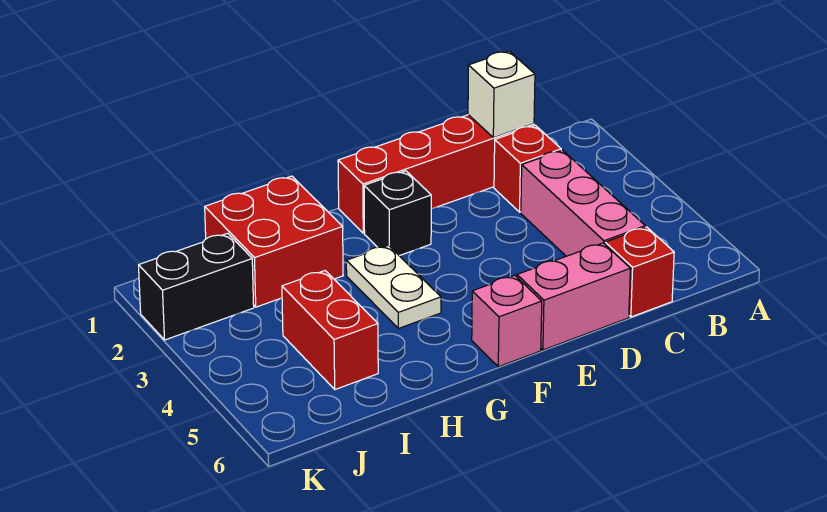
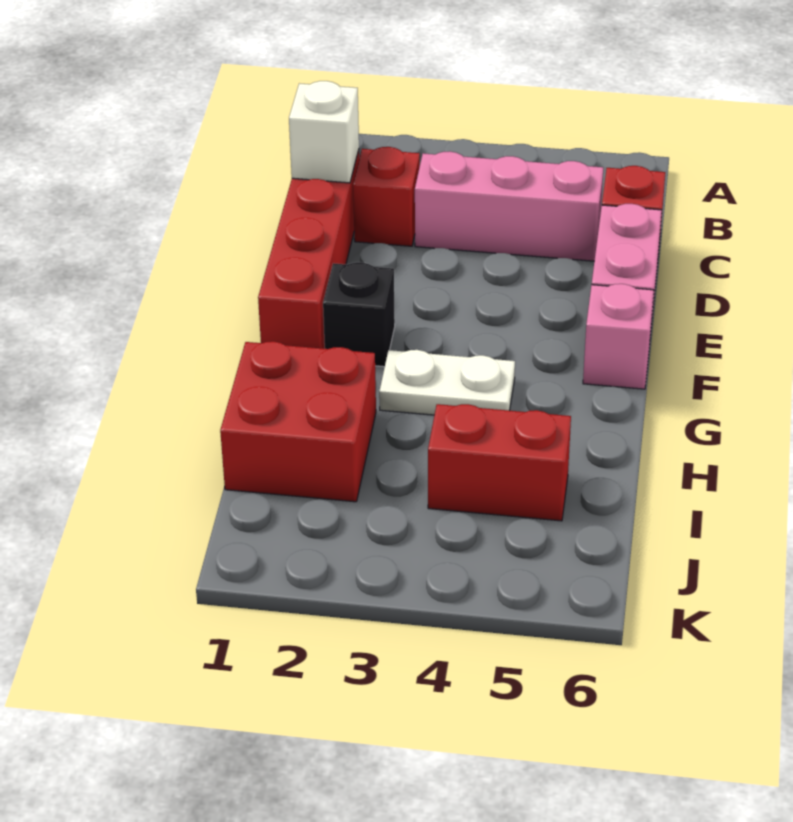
black brick J2:K2 level 1 -> none

